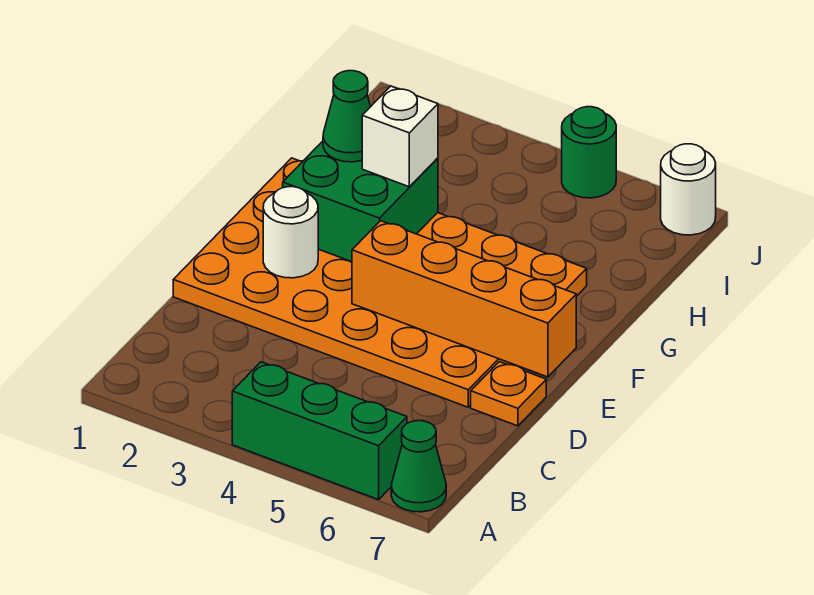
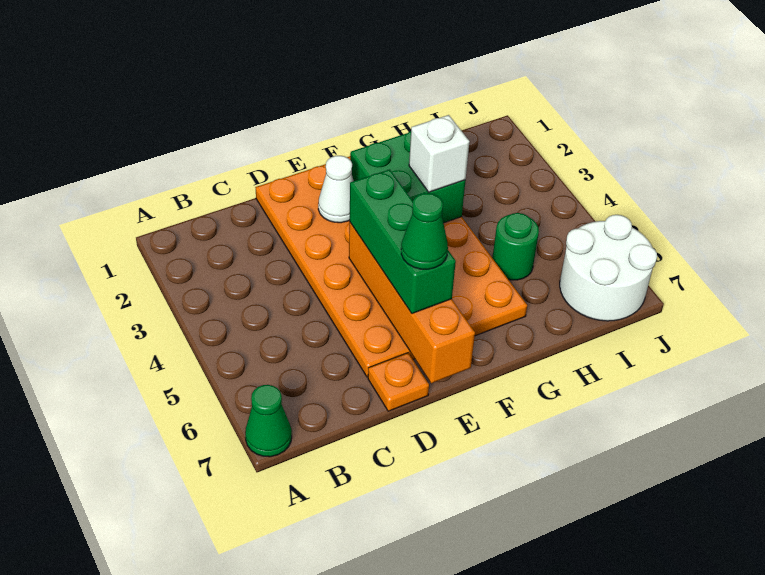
green brick A4:A6 level 1 -> green brick E4:E6 level 3
white round brick E2 level 2 -> white cone E2 level 2
green cone G2 level 3 -> green cone E6 level 4
green round brick J5 level 1 -> green round brick H5 level 1
white round brick J7 level 1 -> white round brick I6:J7 level 1

